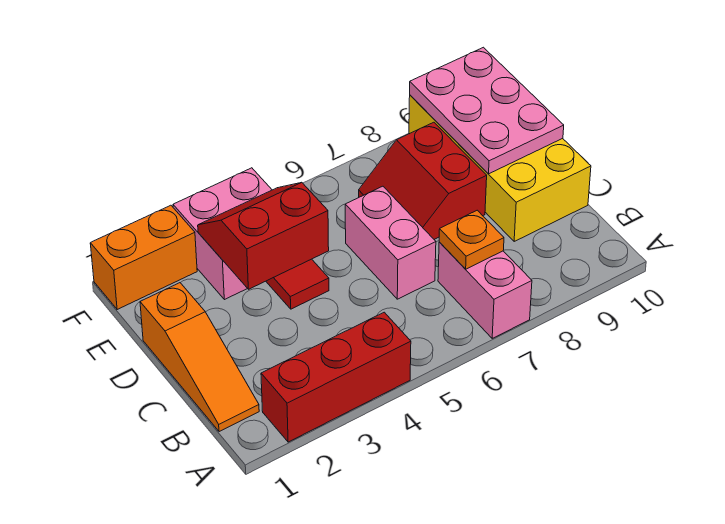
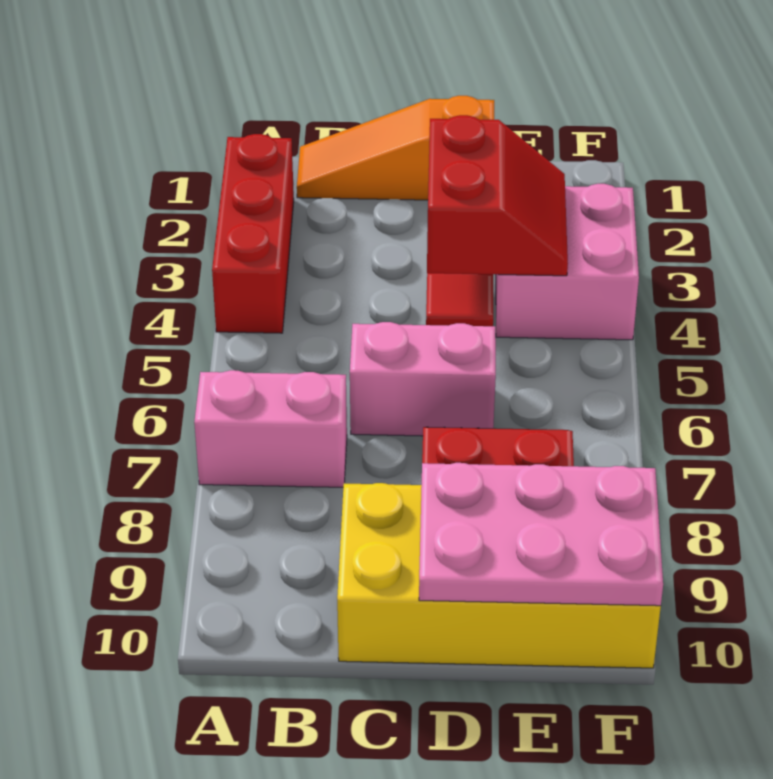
orange plate B7 level 2 -> none
orange brick F1:F2 level 1 -> none

